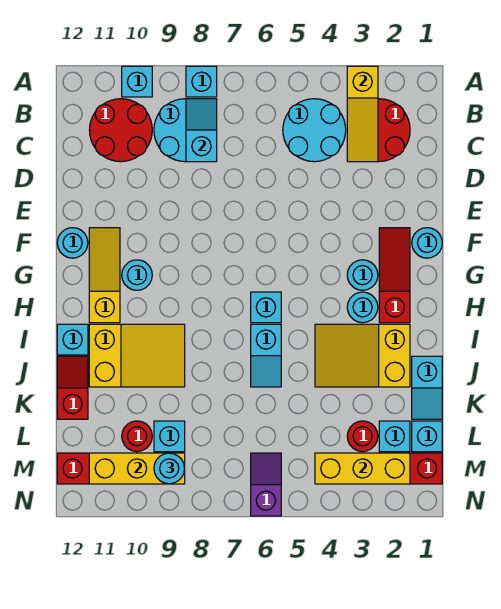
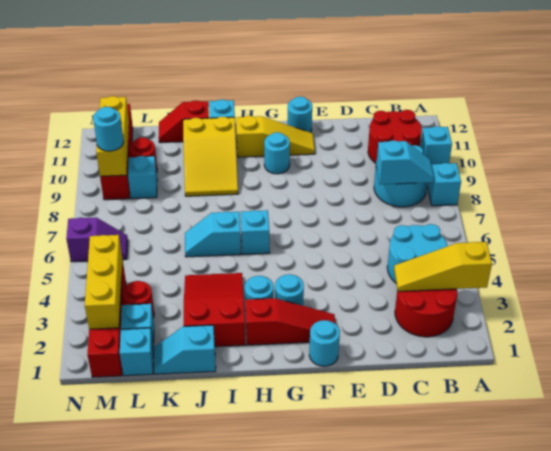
yellow slope I2:J4 level 1 top 2 -> red slope I2:J4 level 1 top 2
red slope J12:K12 level 1 top K -> red slope J12:K12 level 1 top J

